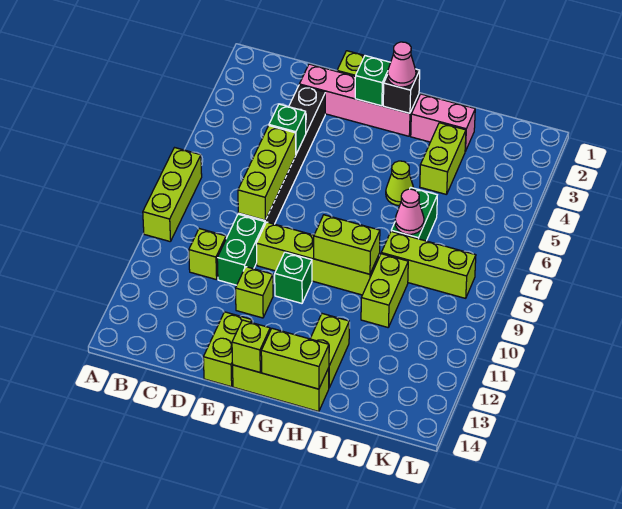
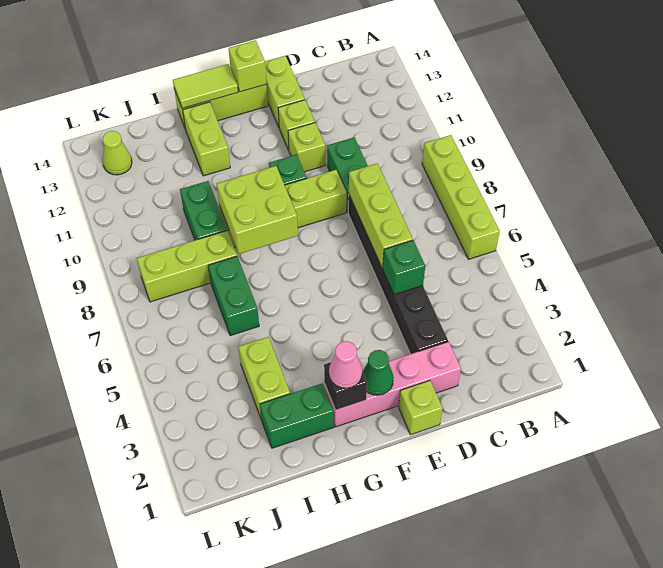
lime brick A7:A9 level 1 -> lime brick A6:A9 level 1
lime brick C10 level 1 -> lime brick E12 level 1
green brick F2 level 2 -> green cone F2 level 2
lime brick G9:H9 level 2 -> lime brick G8:H9 level 2
lime brick G14:H14 level 2 -> lime tile G14:H14 level 2
pink brick H2:I2 level 1 -> green brick H2:I2 level 1
lime cone H5 level 1 -> lime cone K13 level 1
pink cone I7 level 2 -> none
lime brick I9:I10 level 1 -> green brick I9:I10 level 1

